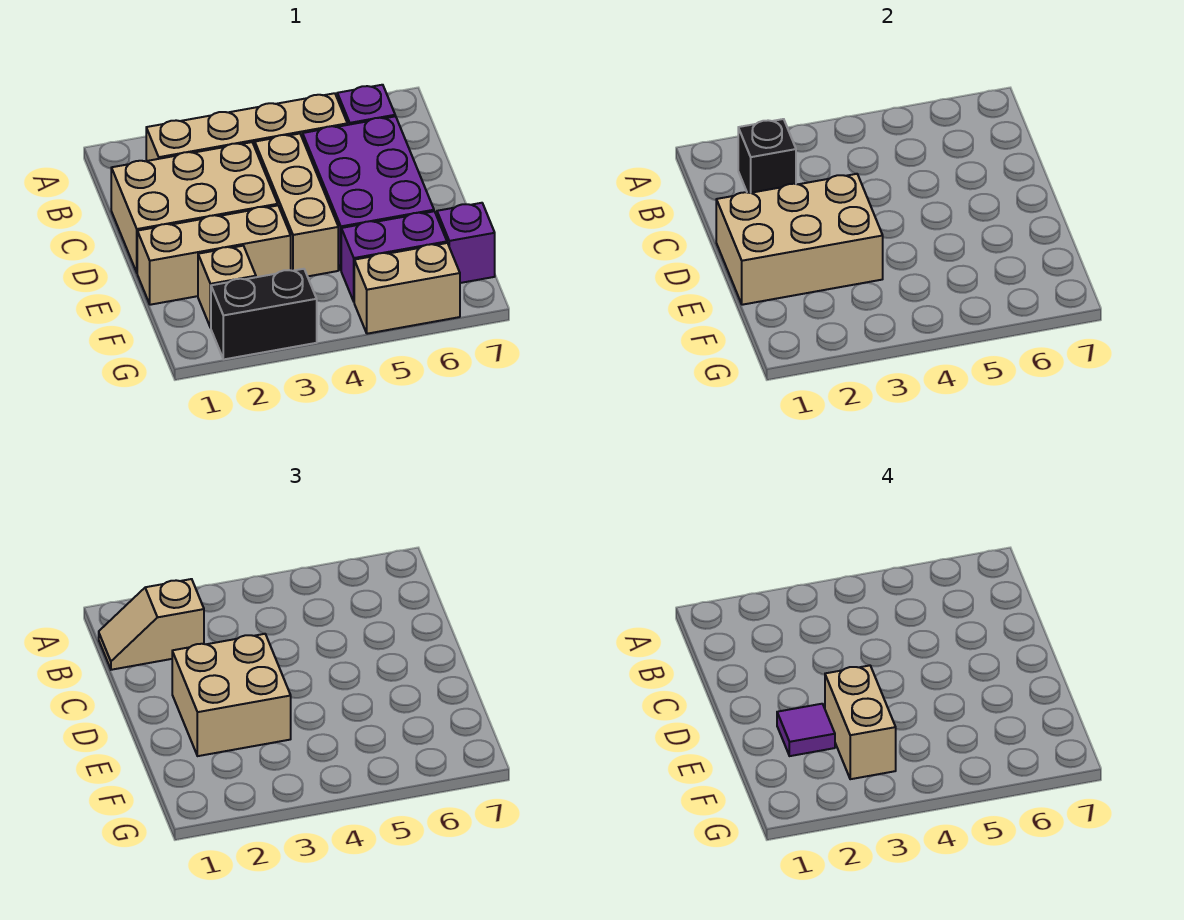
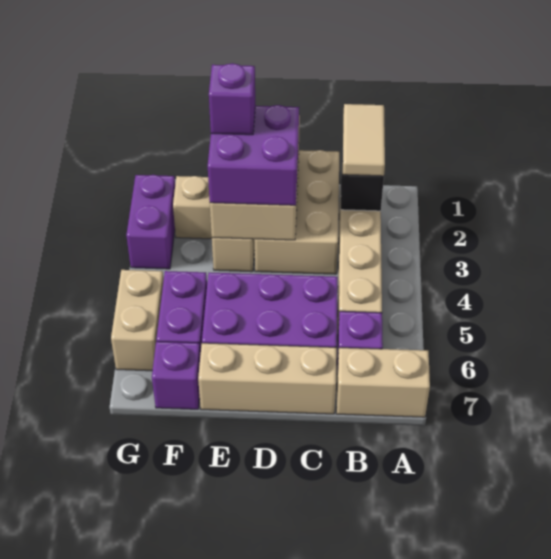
tan slope B1:B2 level 3 top 2 -> tan tile B1:B2 level 3
tan brick C4:E4 level 1 -> tan brick C7:E7 level 1
tan brick D2:E3 level 3 -> purple brick D2:E3 level 3
purple tile E2 level 4 -> purple brick E2 level 4
tan brick E3:F3 level 4 -> tan brick A7:B7 level 1
black brick G2:G3 level 1 -> purple brick G2:G3 level 1

